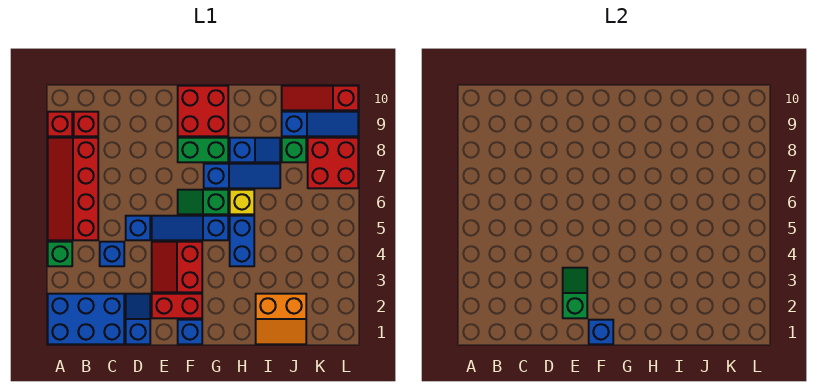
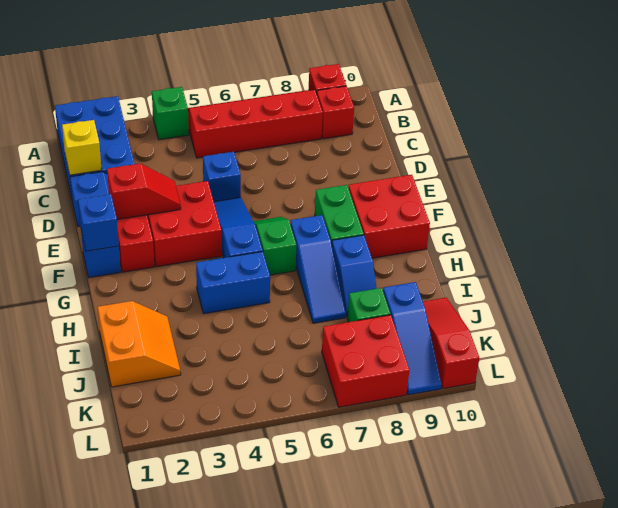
blue brick C4 level 1 -> none
green slope E2:E3 level 2 top 2 -> red slope E2:E3 level 2 top 2
red slope E3:F4 level 1 top F -> red brick E3:F4 level 1
yellow brick H6 level 1 -> yellow brick C1 level 2
orange slope I1:J2 level 1 top 2 -> orange slope I1:J2 level 1 top 1

